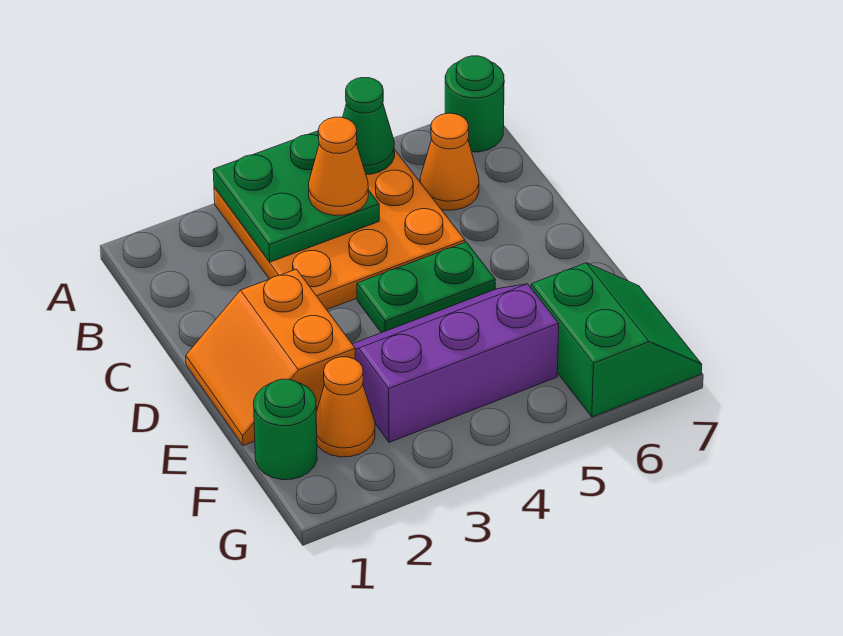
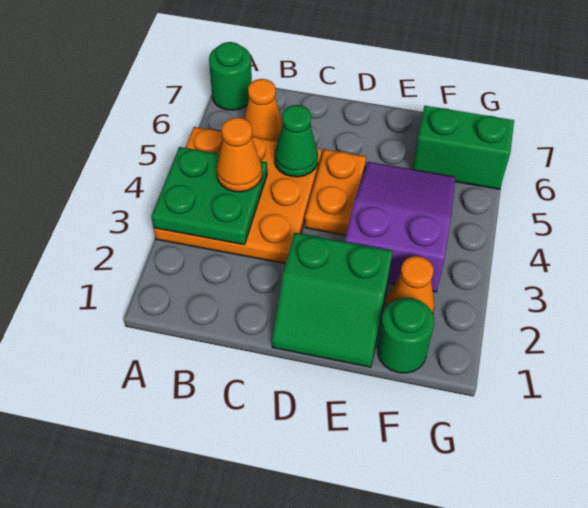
green cone A5 level 2 -> green cone C5 level 2
orange slope D1:E2 level 1 top 2 -> green slope D1:E2 level 1 top 2
green plate D4:D5 level 1 -> orange plate D4:D5 level 1
purple slope E3:F5 level 1 top F -> purple slope E3:F5 level 1 top 3

